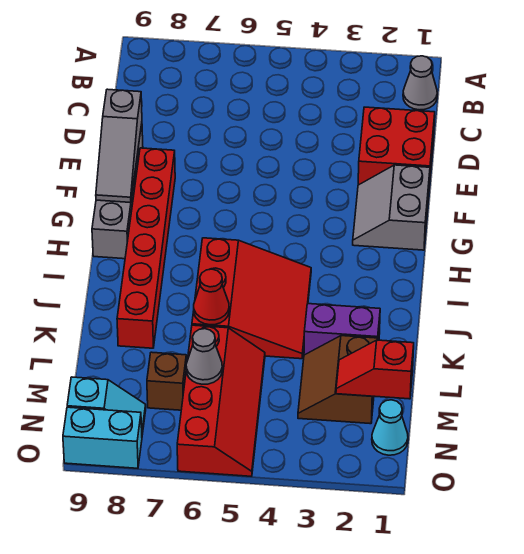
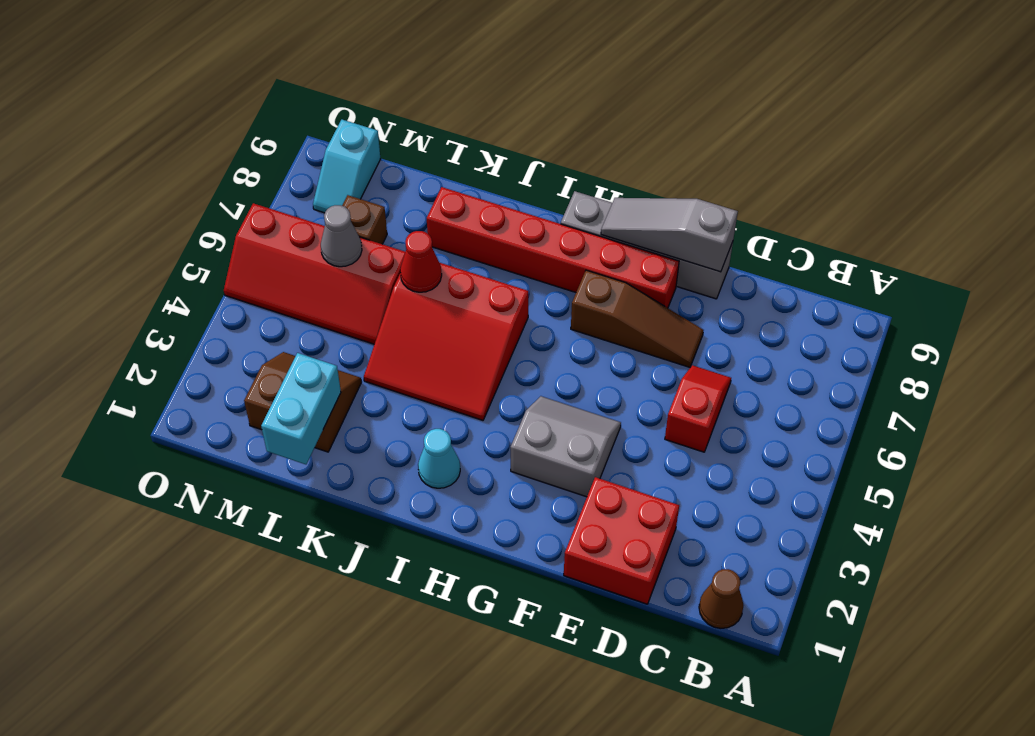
grey cone B1 level 1 -> brown cone B1 level 1
none -> brown slope E7:G7 level 1 top G
grey slope F1:G2 level 1 top 1 -> grey slope F3:G4 level 1 top 3
purple brick K2:K3 level 1 -> none
red slope M1:M2 level 2 top 1 -> red slope D5:D6 level 1 top 5
cyan cone N1 level 1 -> cyan cone I2 level 1
cyan brick O8:O9 level 1 -> cyan brick L1:L2 level 2

